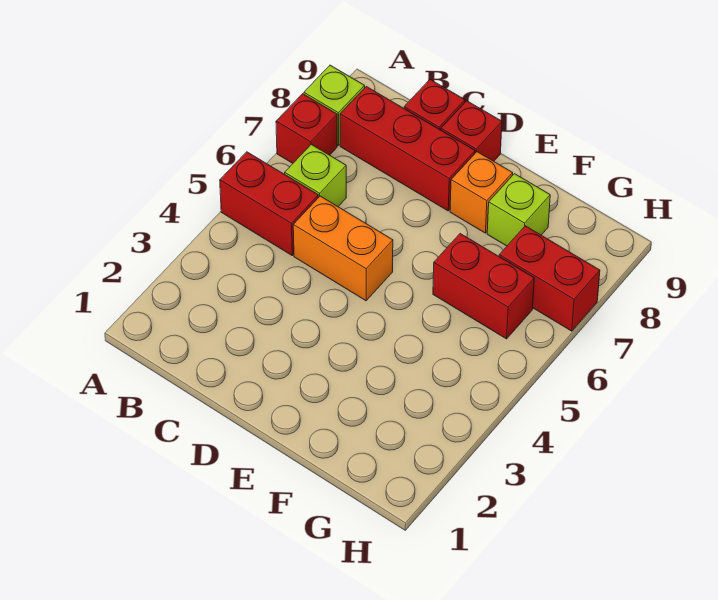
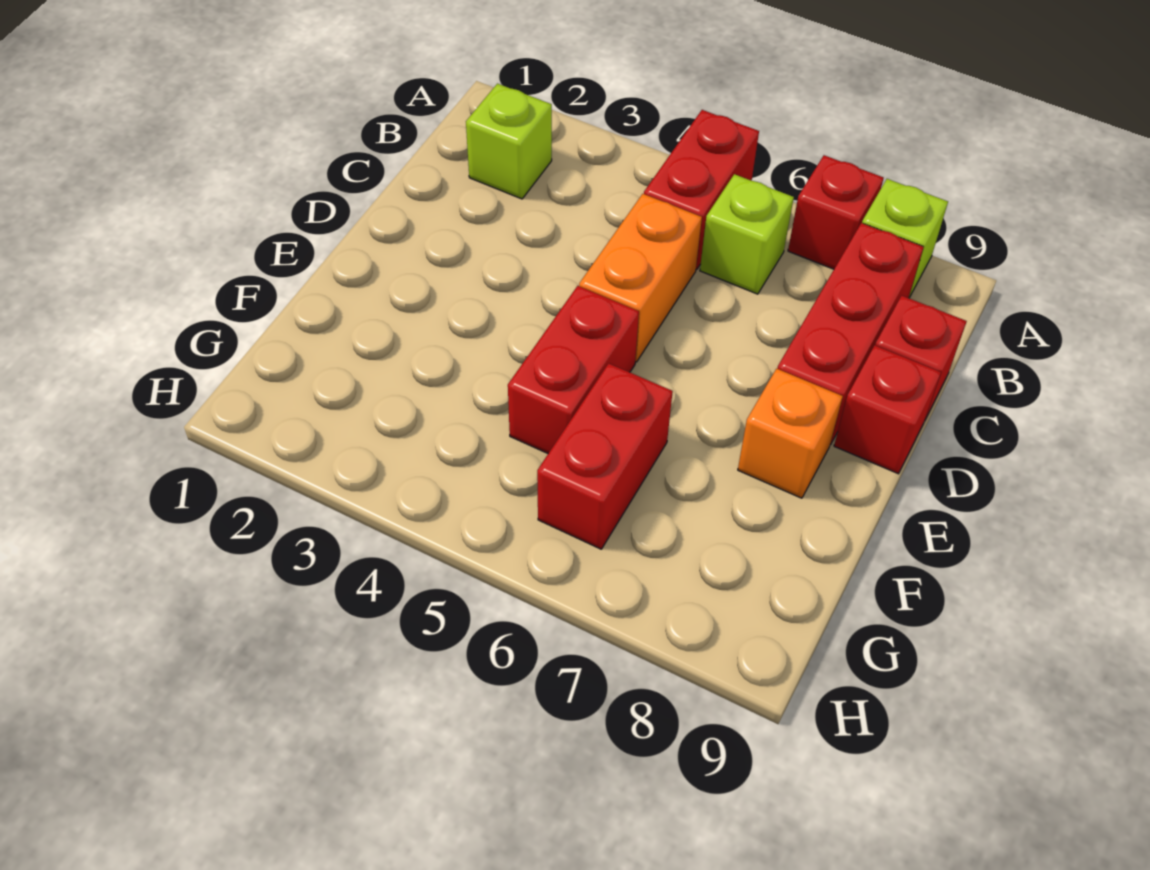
lime brick F8 level 1 -> lime brick B2 level 1
red brick G7:H7 level 1 -> red brick E5:F5 level 1

